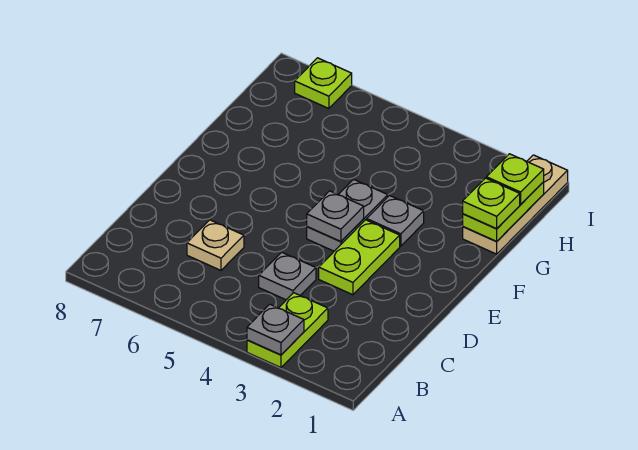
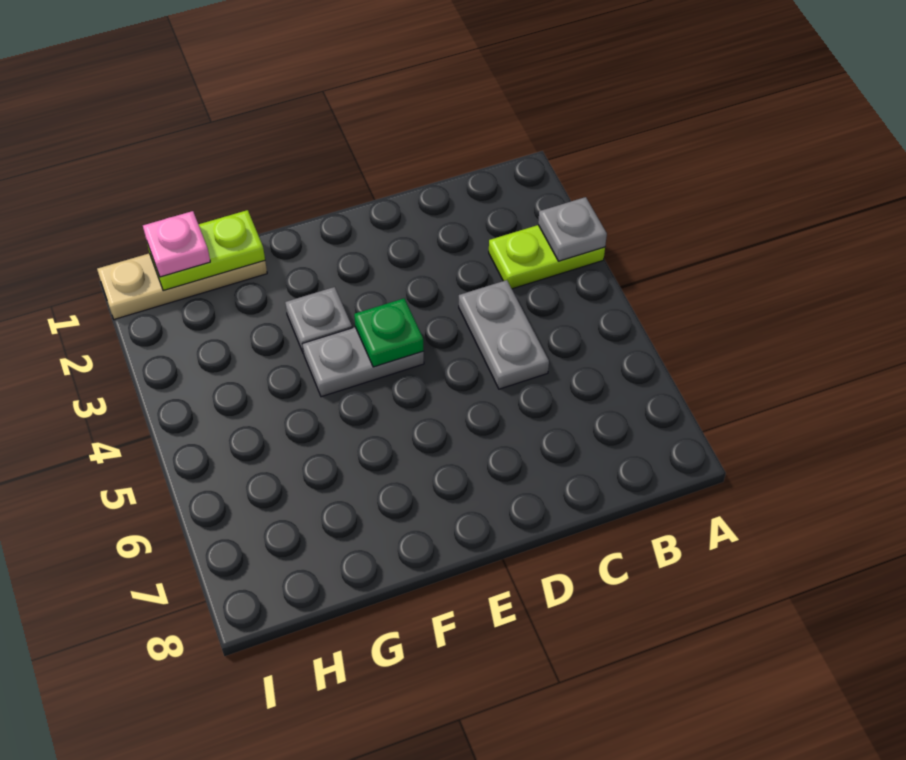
grey plate C4 level 1 -> grey plate C4:C5 level 1
tan plate C6 level 1 -> none
lime plate D3:E3 level 1 -> none
grey plate E4 level 2 -> green plate E4 level 2
lime plate G1 level 3 -> none
lime plate H1 level 3 -> pink plate H1 level 3
lime plate I7 level 1 -> none

